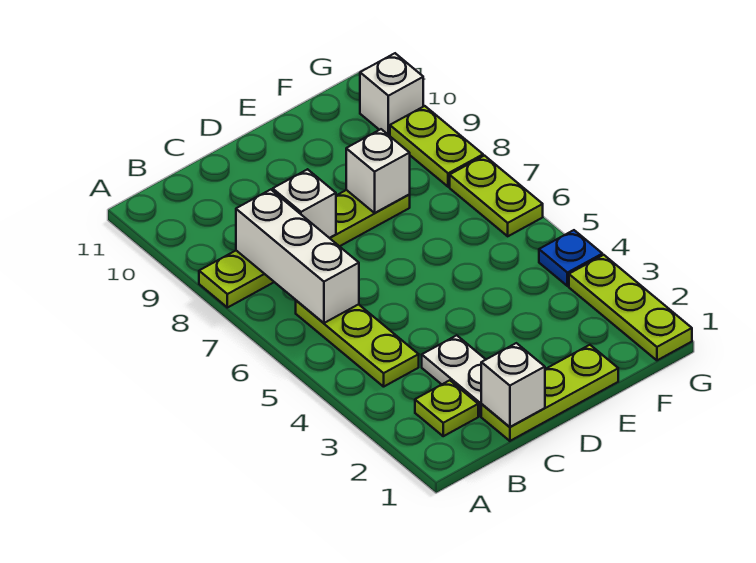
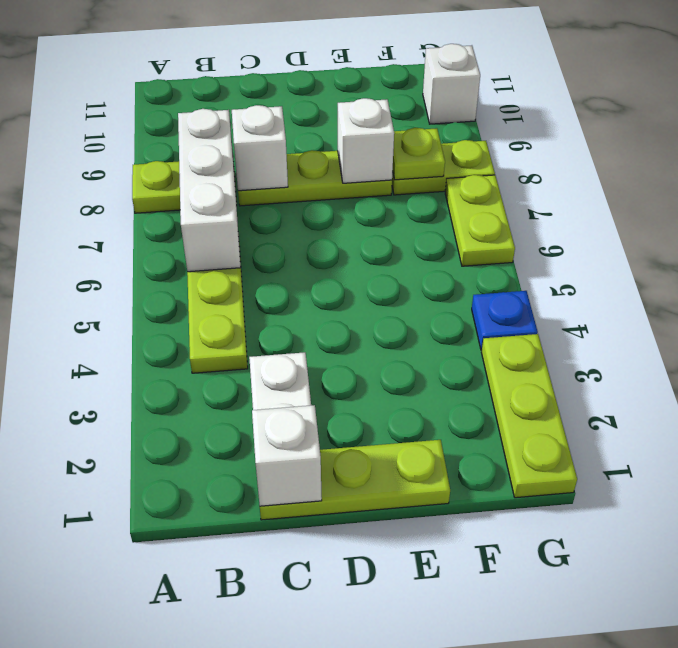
lime plate B2 level 1 -> lime plate F8 level 2
lime plate G8:G9 level 1 -> lime plate F8:G8 level 1

